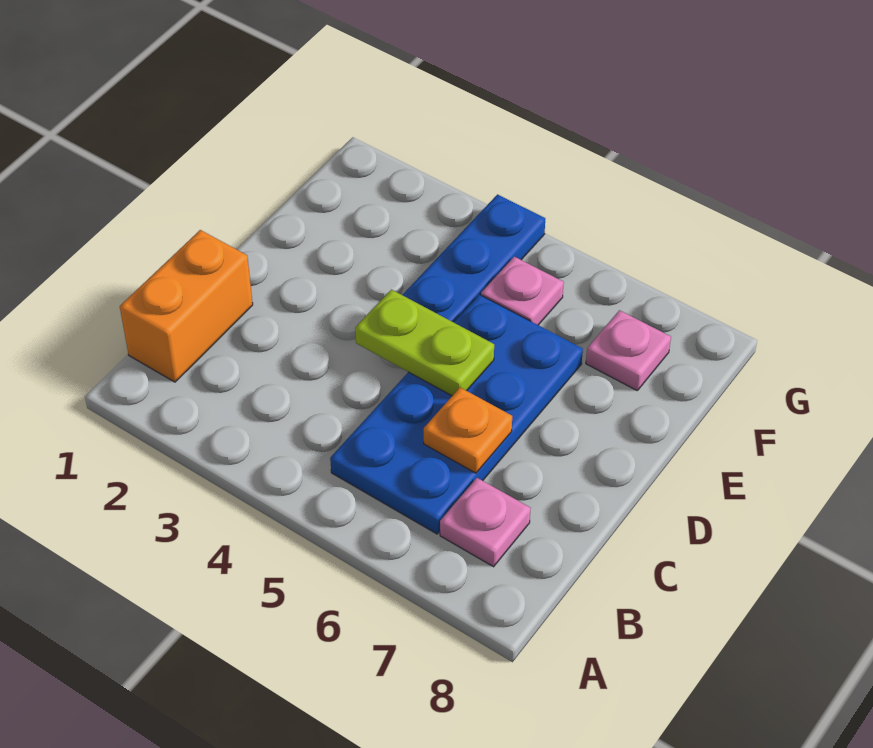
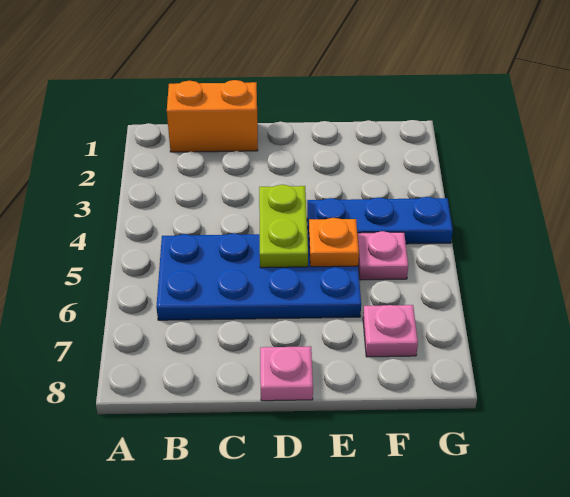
pink plate B7 level 1 -> pink plate D8 level 1
orange plate C6 level 2 -> orange plate E5 level 2

